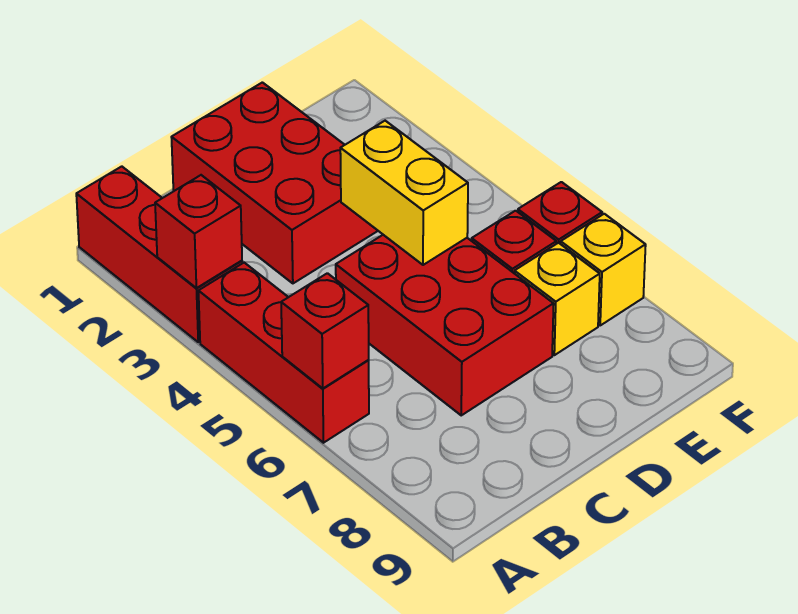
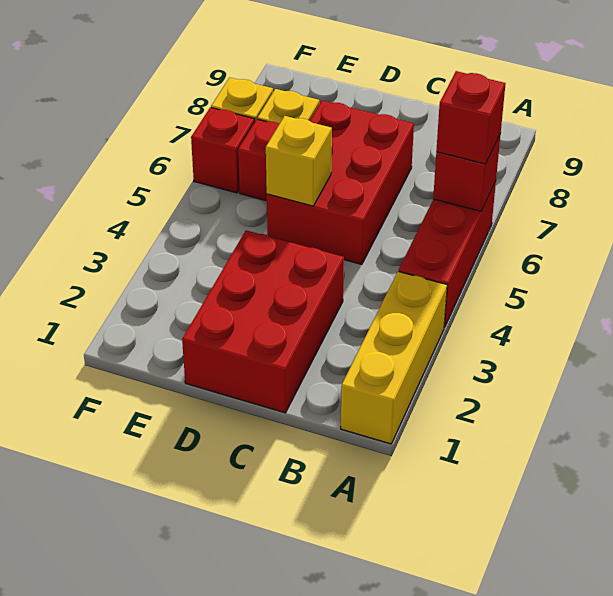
red brick A1:A3 level 1 -> yellow brick A1:A3 level 1
red brick A3 level 2 -> red brick A6 level 3
yellow brick D4:D5 level 2 -> yellow brick D5 level 2

